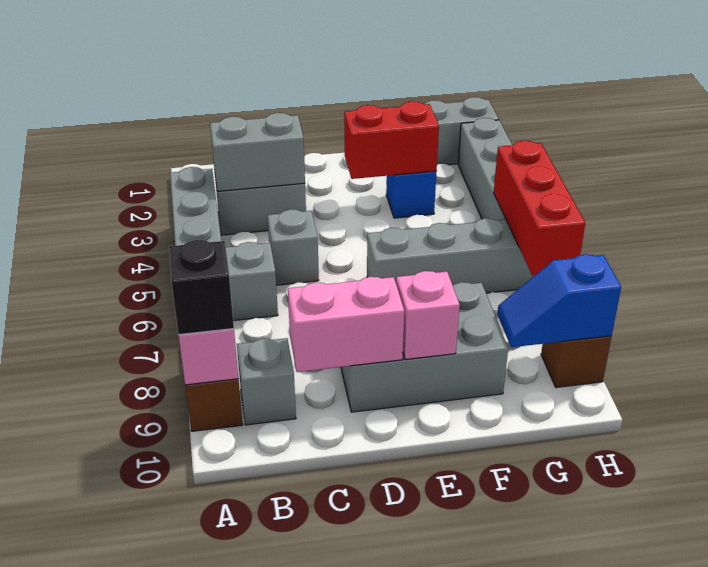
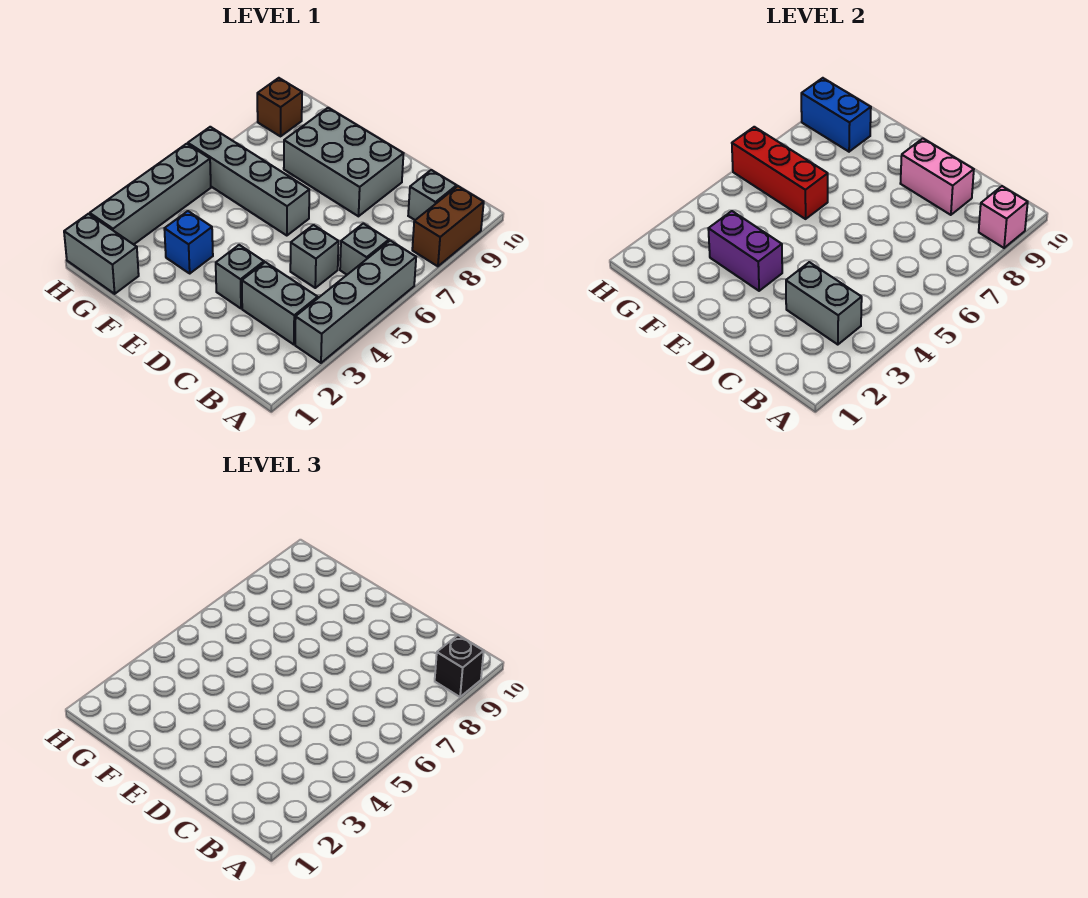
none -> grey brick D3 level 1
red brick E3:F3 level 2 -> purple brick E3:F3 level 2
pink brick E9 level 2 -> none
blue slope G9:H9 level 2 top H -> blue brick G9:H9 level 2
red brick H5:H7 level 2 -> red brick F6:H6 level 2

